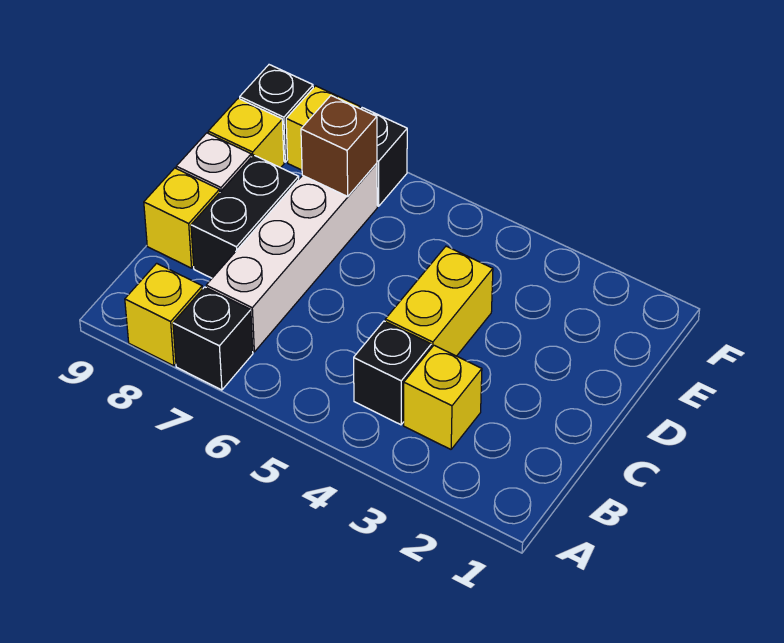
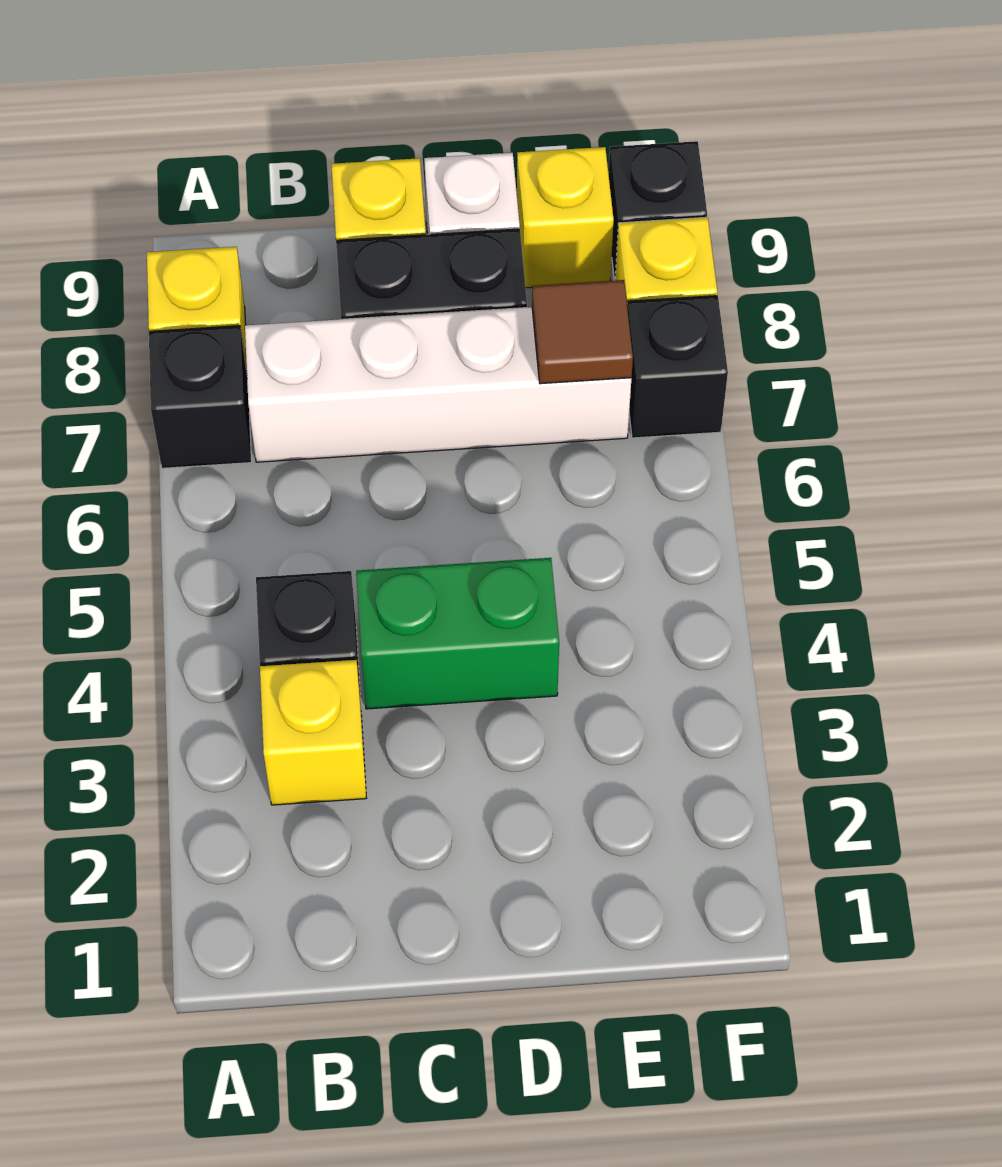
yellow brick C4:D4 level 1 -> green brick C4:D4 level 1
brown brick E7 level 2 -> brown tile E7 level 2

